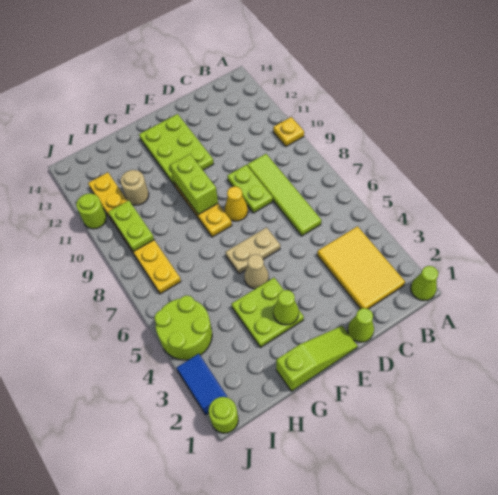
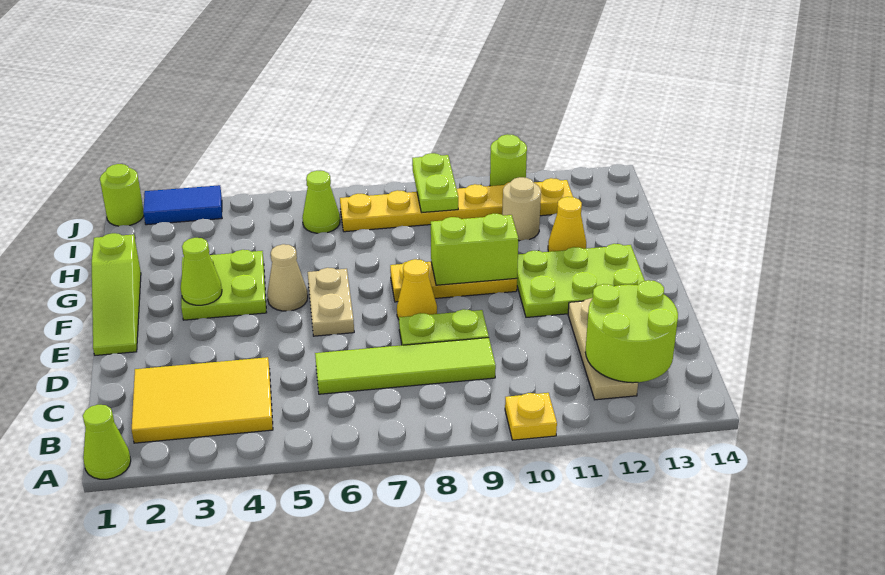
none -> tan plate B12:D12 level 1
lime cone D1 level 1 -> lime cone I6 level 1
none -> yellow cone G12 level 1
lime round brick I4:J5 level 1 -> lime round brick B12:C13 level 2
lime plate I9:I10 level 2 -> lime plate I9:J9 level 2

